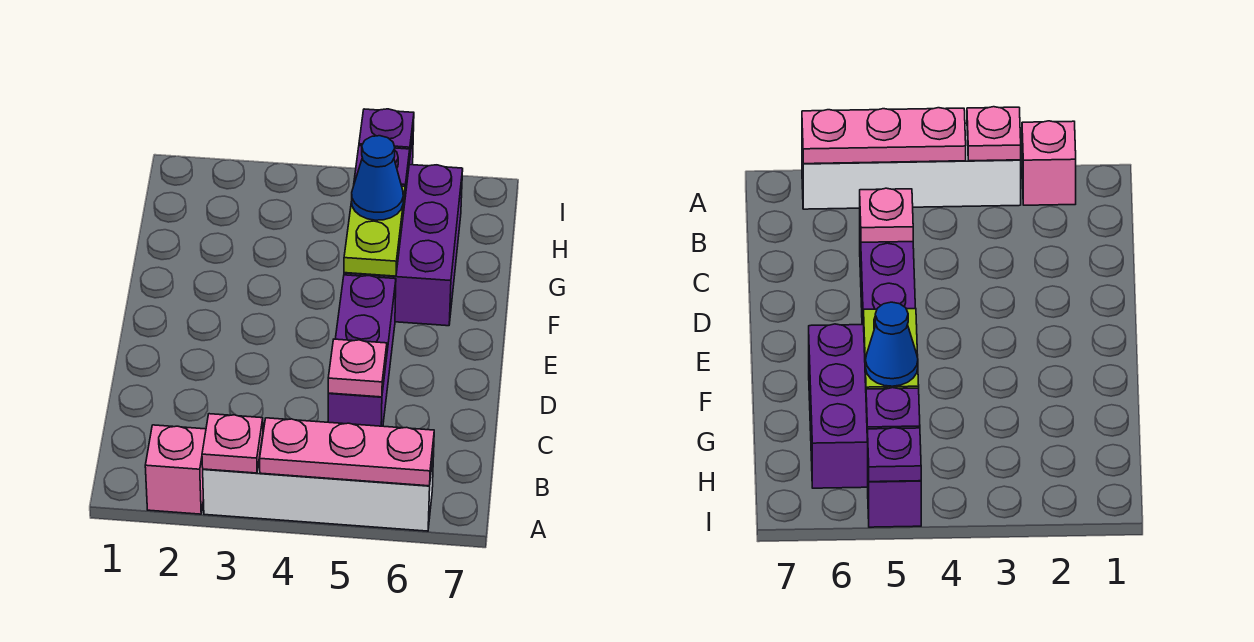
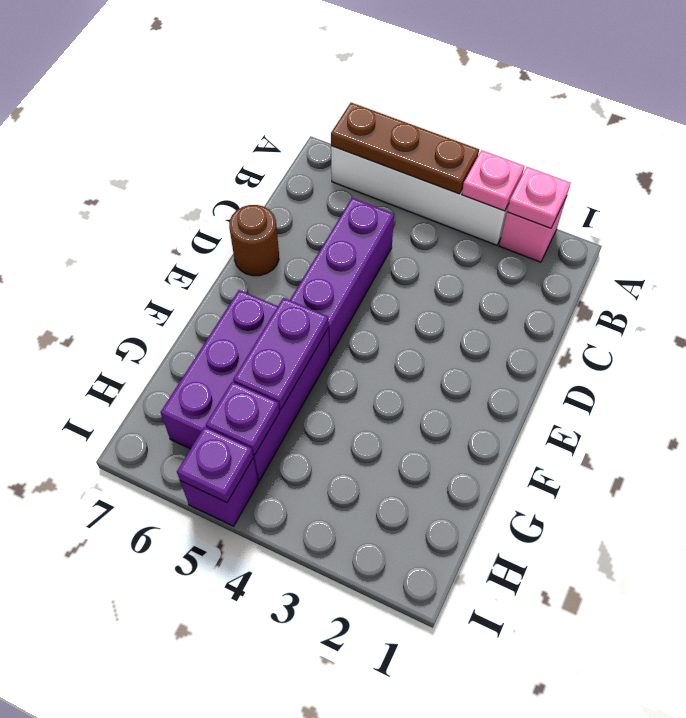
pink plate A4:A6 level 2 -> brown plate A4:A6 level 2
pink plate C5 level 2 -> pink plate A2 level 2
none -> brown round brick D7 level 1
lime plate F5:G5 level 2 -> purple plate F5:G5 level 2
blue cone G5 level 3 -> none

